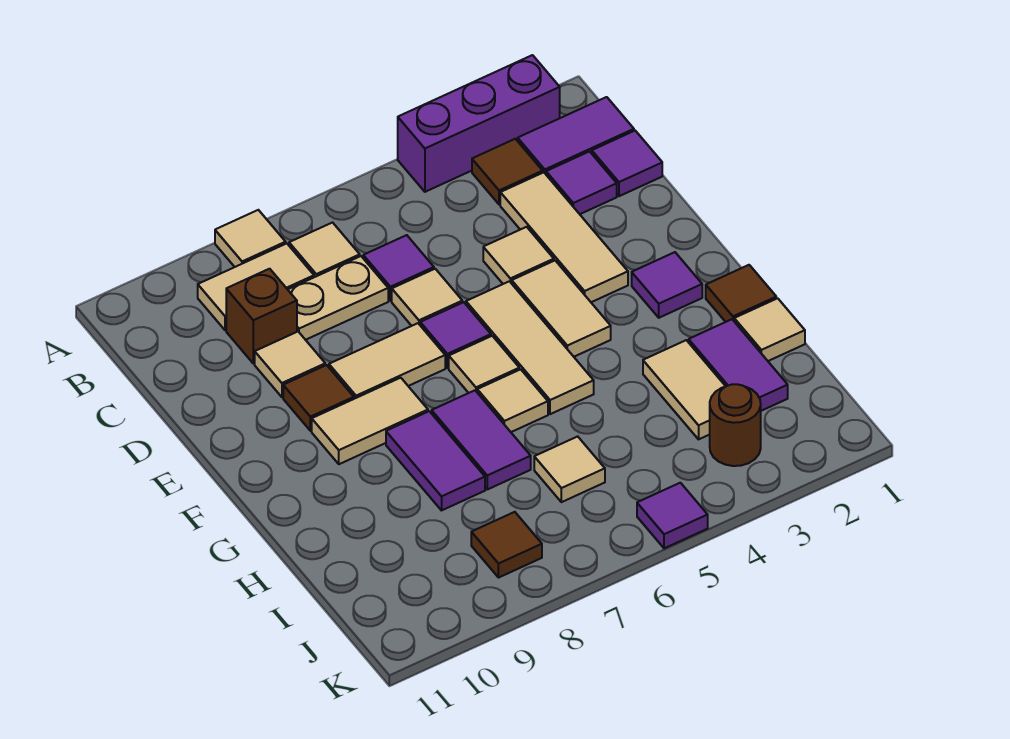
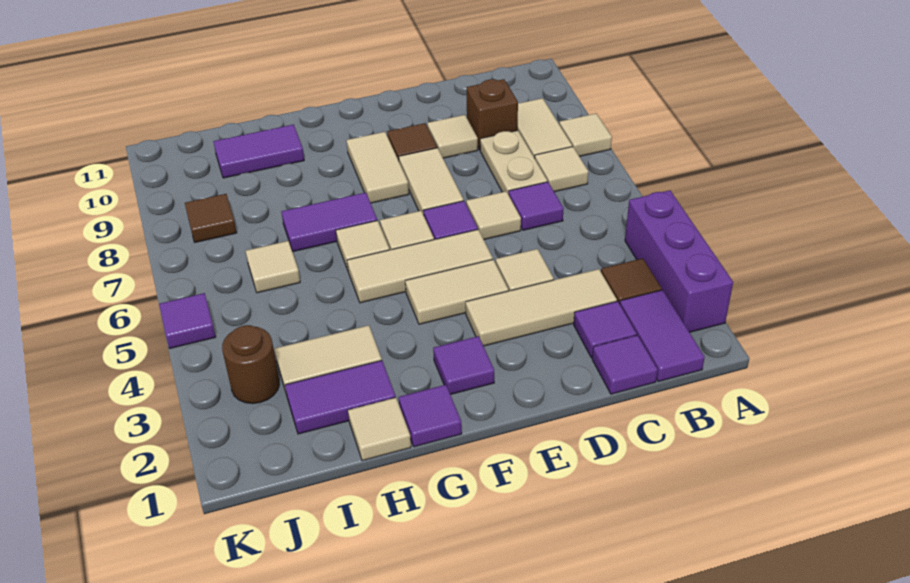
brown tile G1 level 1 -> purple tile G1 level 1
purple tile G8:H8 level 1 -> purple tile H10:I10 level 1

